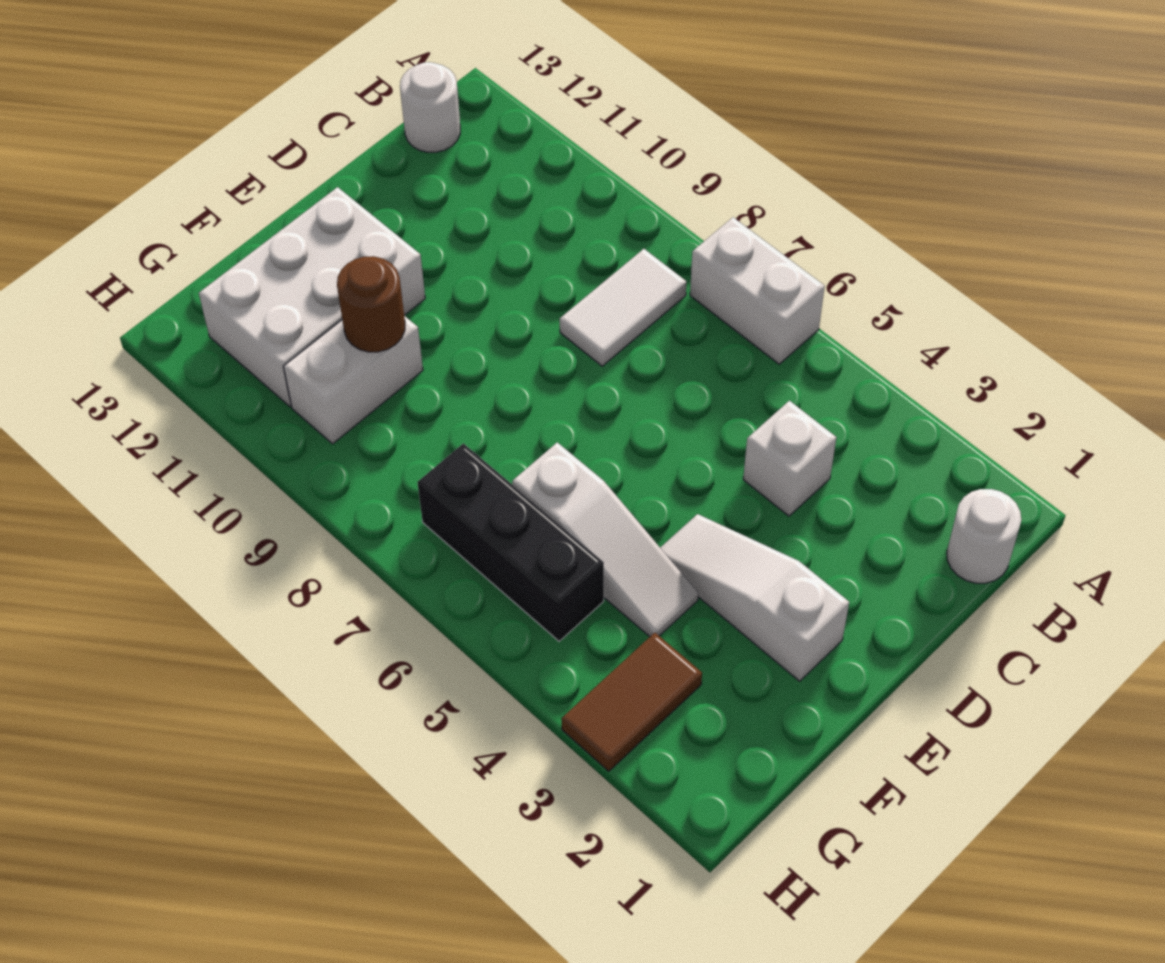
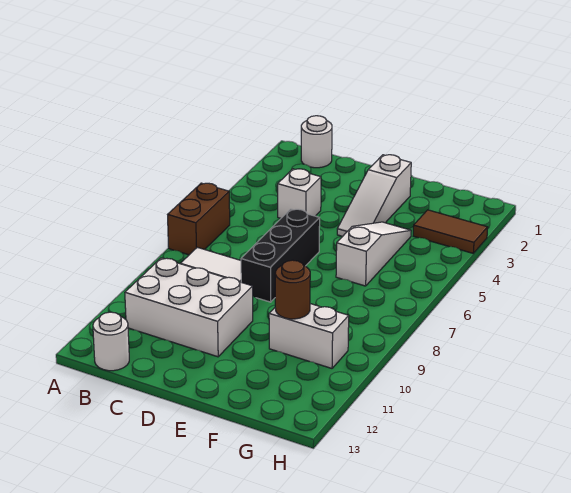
white brick A6:A7 level 1 -> brown brick A6:A7 level 1
white brick E11:G12 level 1 -> white brick B10:D11 level 1
black brick G5:G7 level 1 -> black brick D6:D8 level 1

